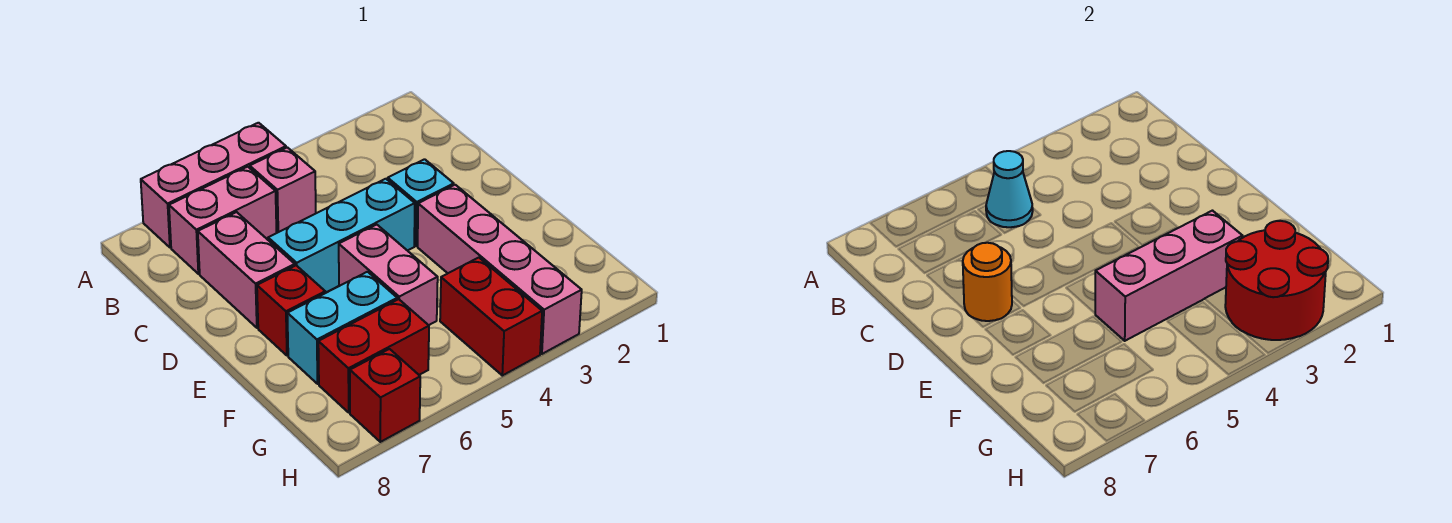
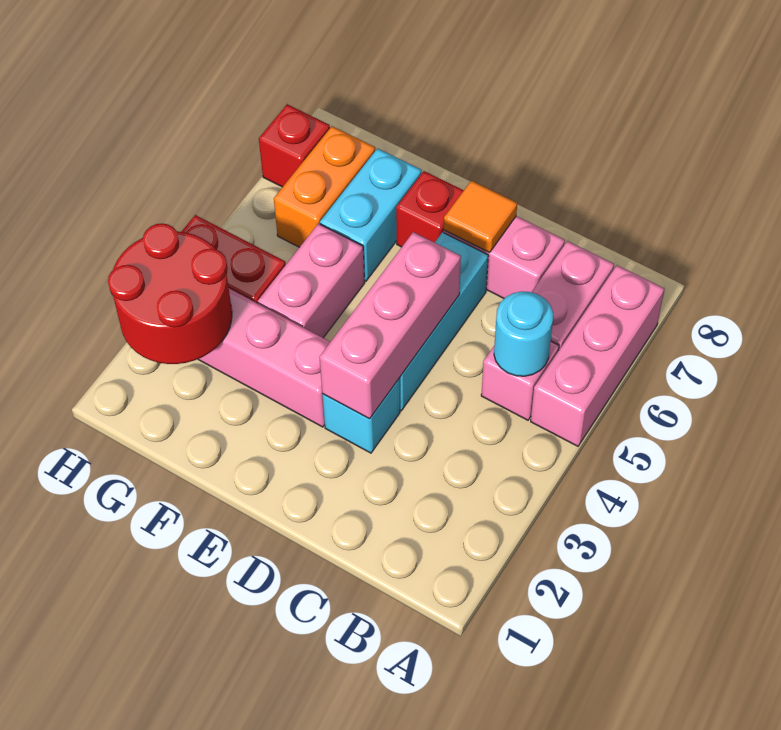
cyan cone B5 level 2 -> cyan round brick B5 level 2
orange round brick D7 level 2 -> orange tile D7 level 2
pink brick E5:F5 level 1 -> pink brick F4:F5 level 1
pink brick F3:F5 level 2 -> pink brick D3:D5 level 2
red brick G6:G7 level 1 -> orange brick G6:G7 level 1

